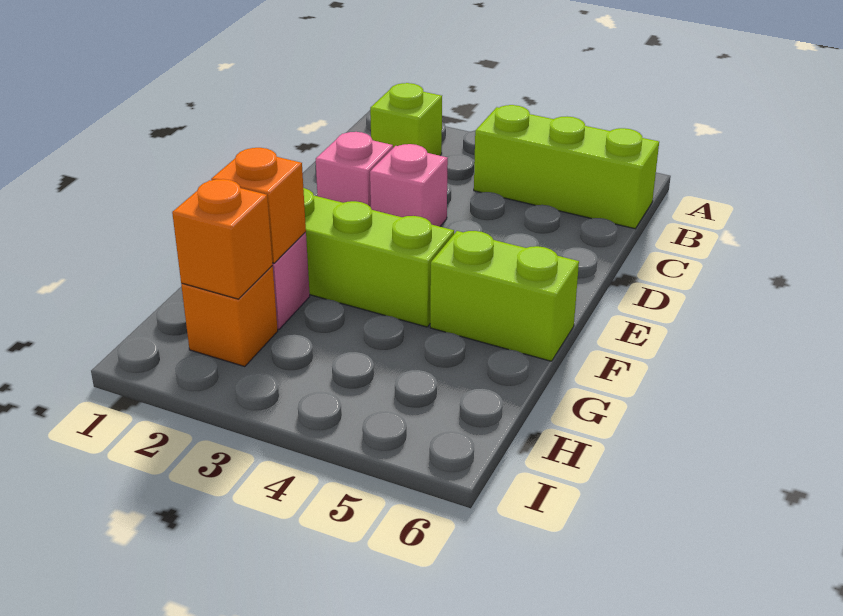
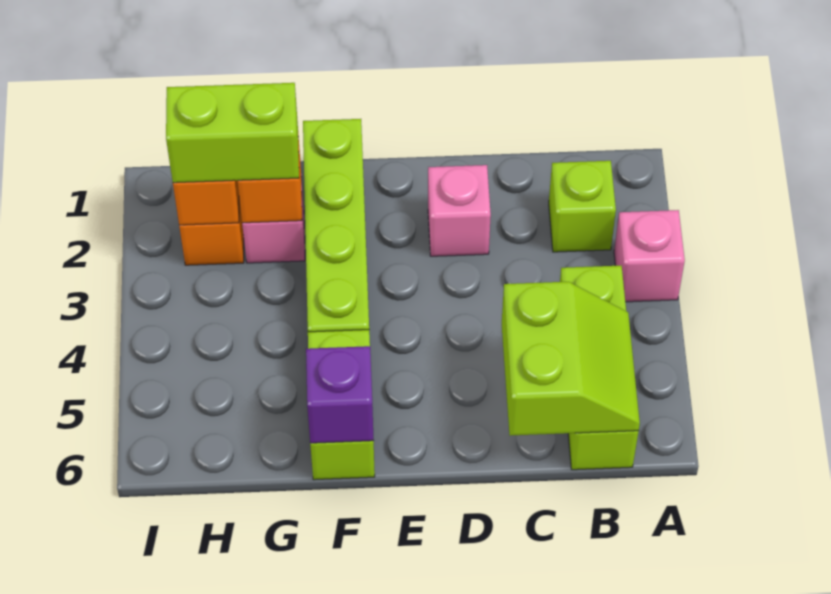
none -> lime slope B5:C6 level 2 top C
pink brick D3 level 1 -> pink brick A3 level 1
none -> purple brick F6 level 2
none -> lime brick G2:H2 level 3

